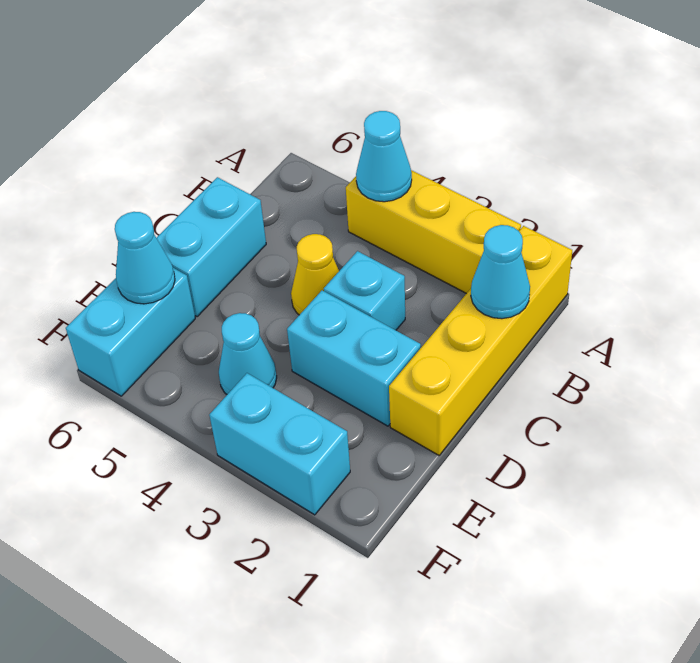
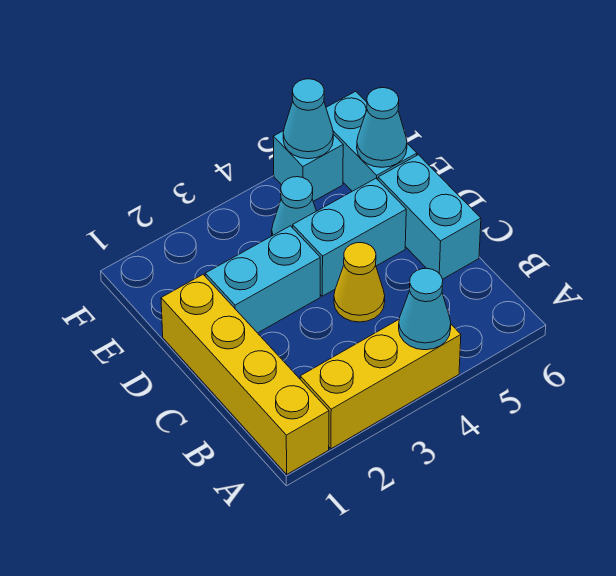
cyan cone B1 level 2 -> cyan cone F5 level 2
cyan brick C3 level 1 -> cyan brick F5 level 1
cyan brick F2:F3 level 1 -> cyan brick D4:D5 level 1

